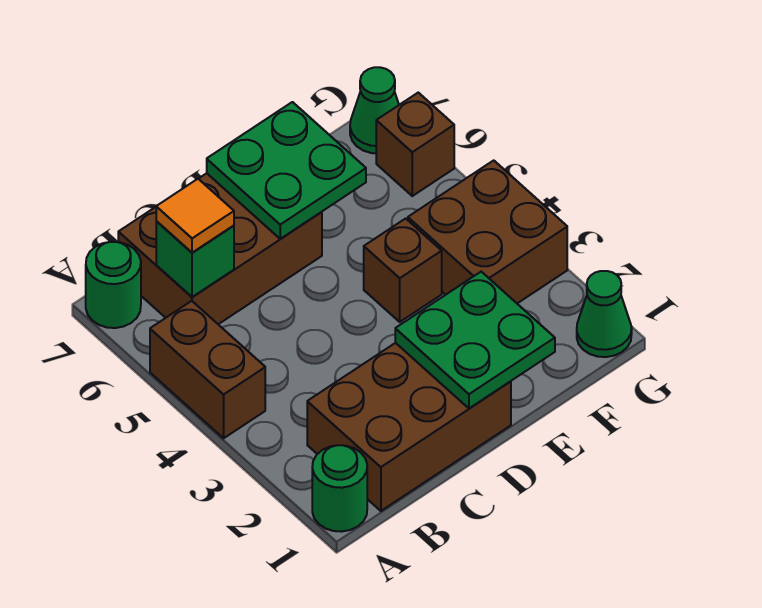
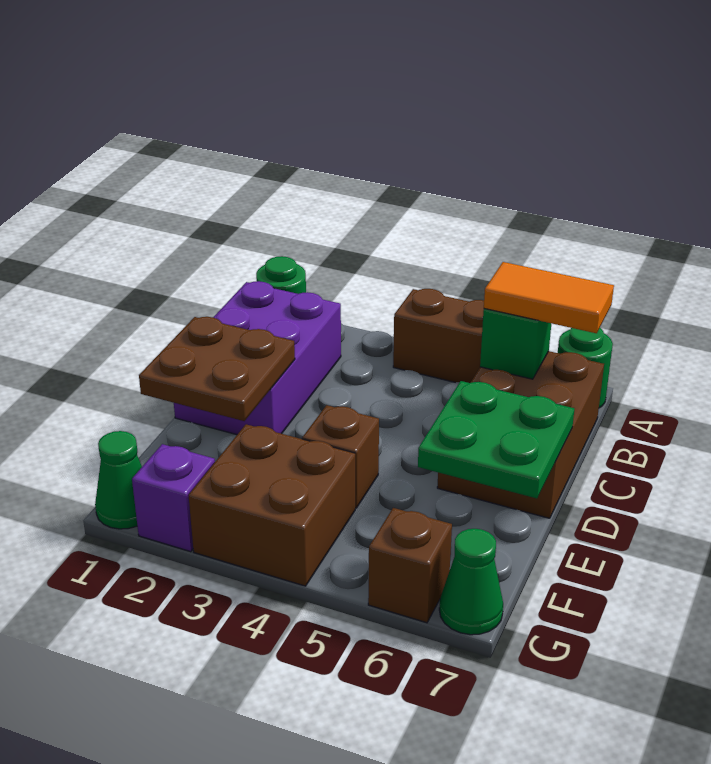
brown brick B1:D2 level 1 -> purple brick B1:D2 level 1
orange tile B6 level 3 -> orange tile B6:B7 level 3
green plate D1:E2 level 2 -> brown plate D1:E2 level 2
none -> purple brick G2 level 1

